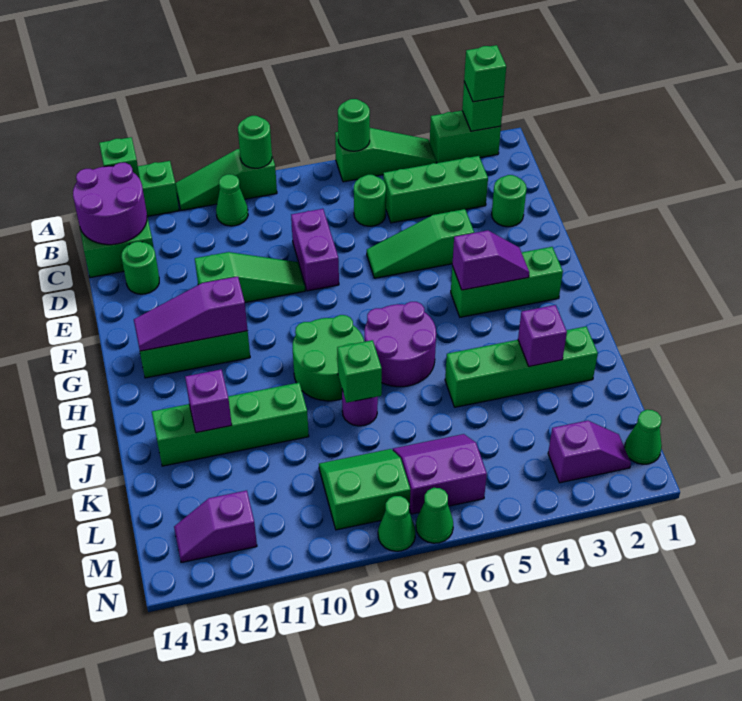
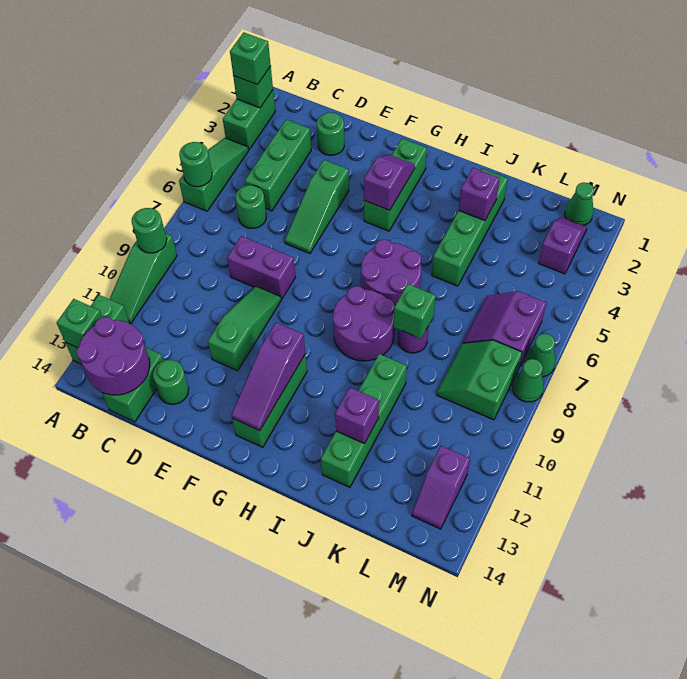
green cone B10 level 1 -> none
green round brick H8:I9 level 1 -> purple round brick H8:I9 level 1

